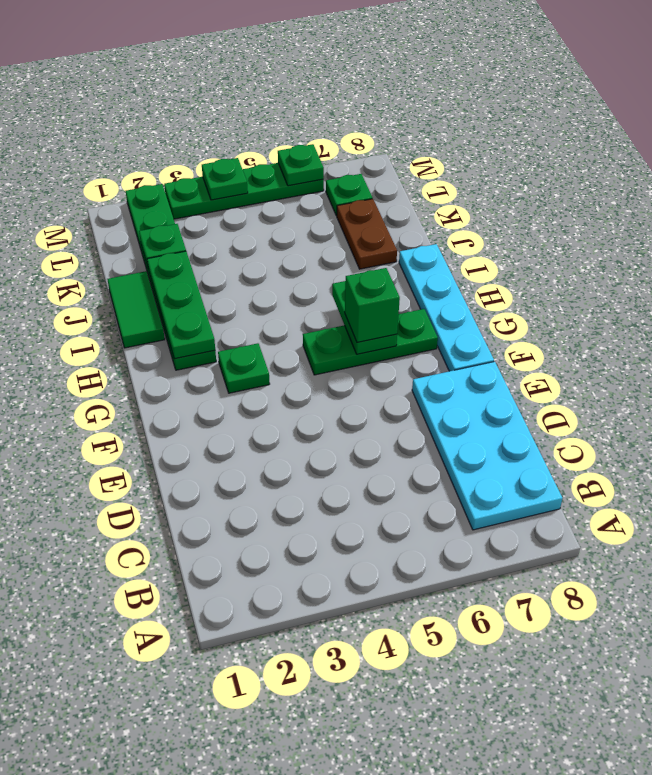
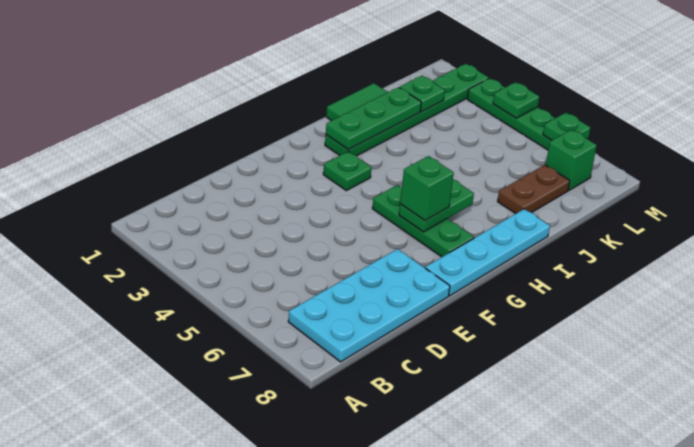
green plate L7 level 1 -> green brick L7 level 1

